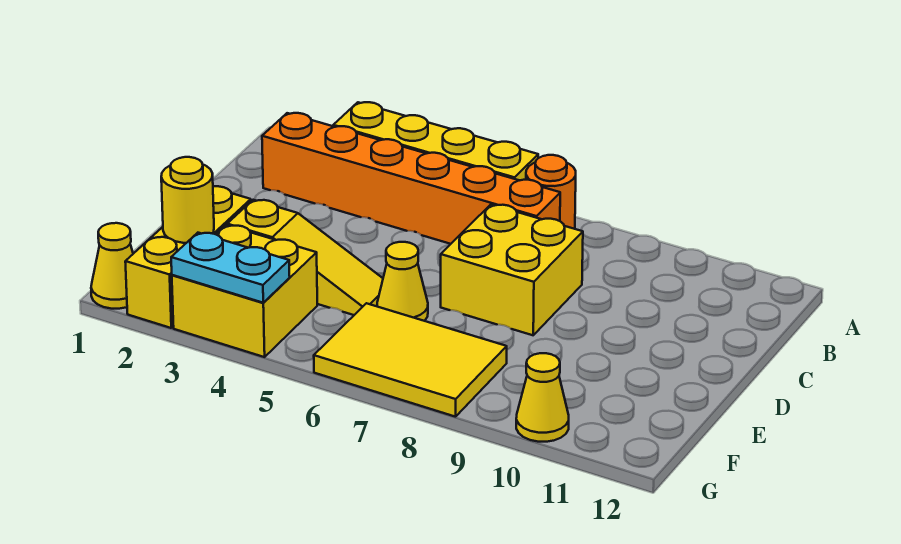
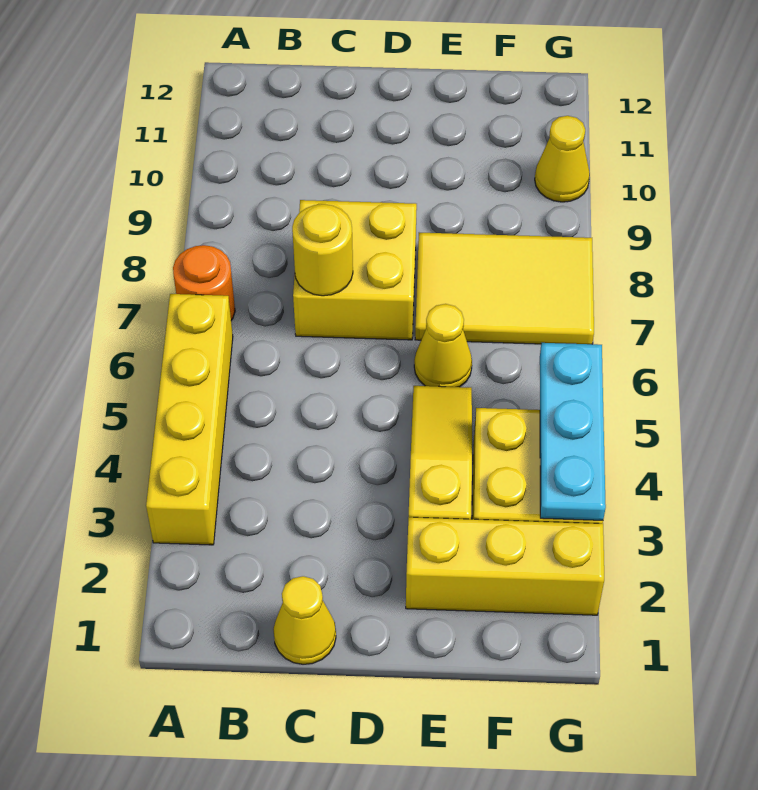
orange brick B2:B7 level 1 -> none
yellow round brick F2 level 2 -> yellow round brick C7 level 2
yellow tile F6:G8 level 1 -> yellow tile E7:G8 level 1
yellow cone G1 level 1 -> yellow cone C1 level 1
cyan plate G3:G4 level 2 -> cyan plate G3:G5 level 2

